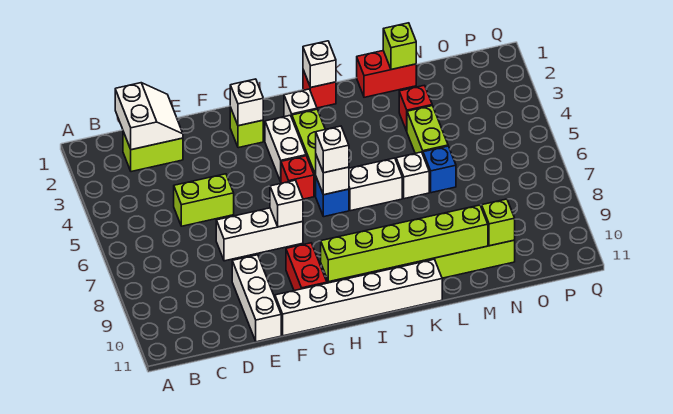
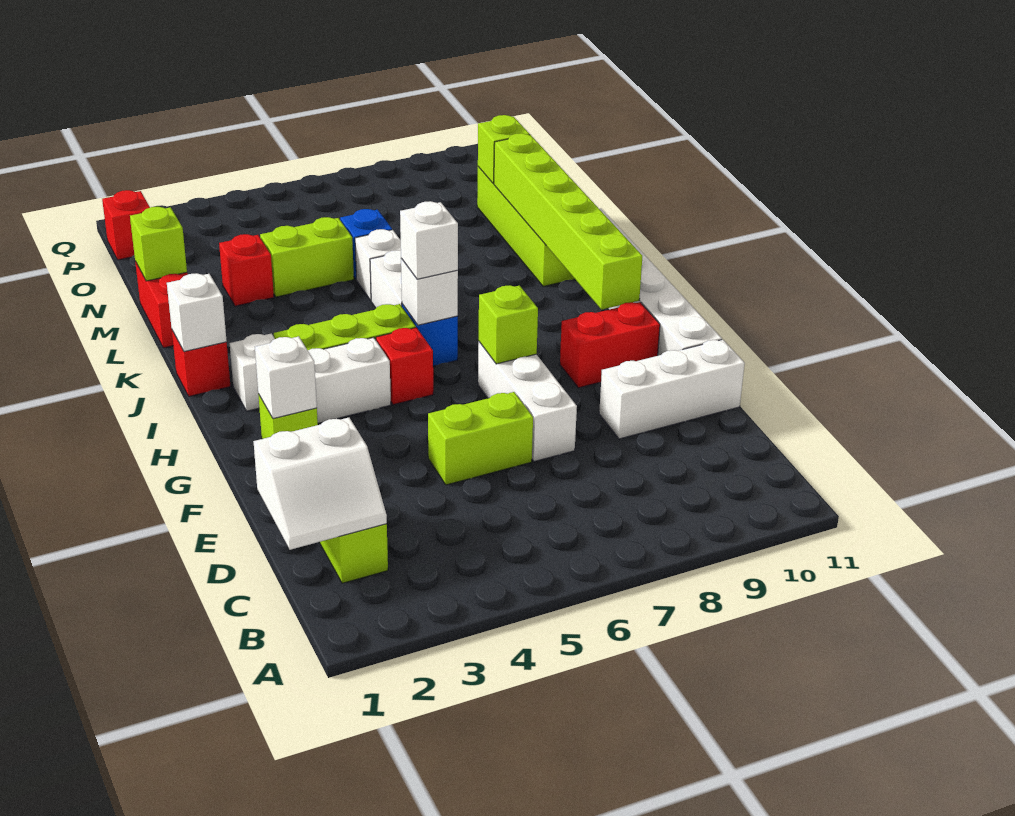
white slope C1:D2 level 2 top C -> white slope C1:D2 level 2 top D
lime brick D5:E5 level 1 -> lime brick E5:E6 level 1
white brick G7 level 2 -> lime brick G7 level 2
none -> red brick P1 level 1

